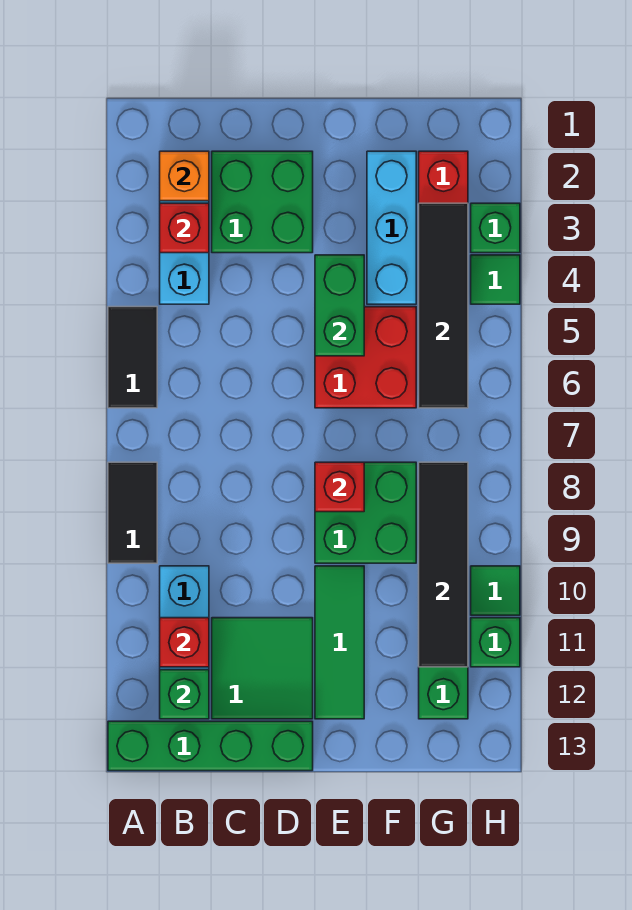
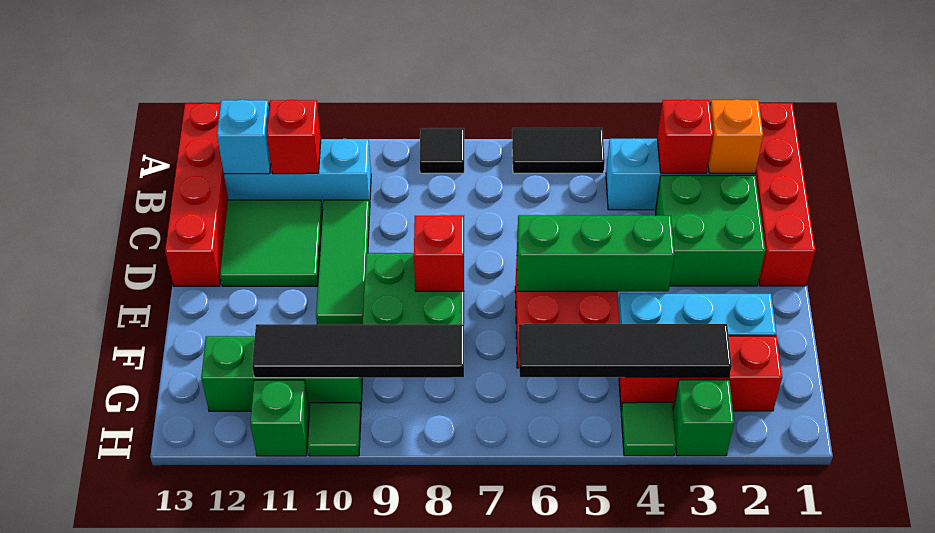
none -> red brick A1:D1 level 1
black tile A8:A9 level 1 -> black tile A8 level 1
green brick A13:D13 level 1 -> red brick A13:D13 level 1
green brick B12 level 2 -> cyan brick B12 level 2
green brick E4:E5 level 2 -> green brick E4:E6 level 2
green tile E10:E12 level 1 -> green tile C10:E10 level 1

